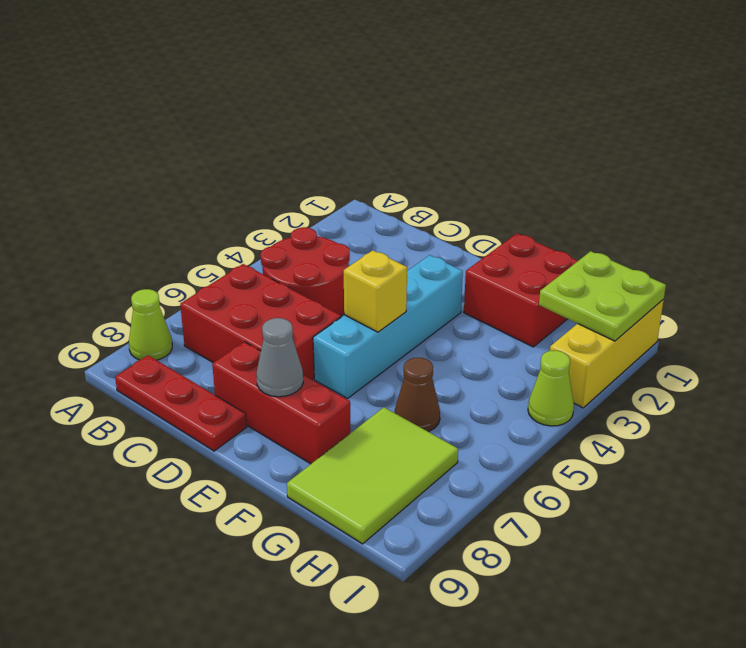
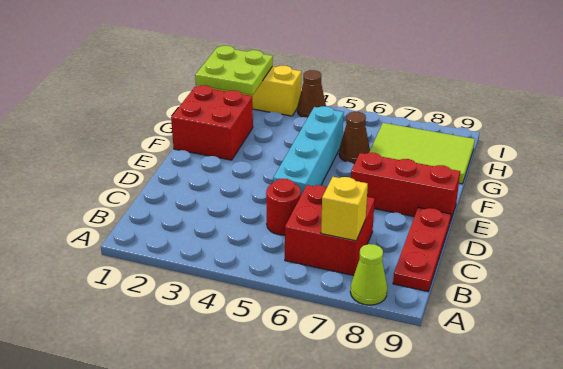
red round brick B4:C5 level 1 -> red round brick C5 level 1
red brick B6:D7 level 1 -> red brick B6:C7 level 1
red brick D8:F8 level 1 -> red brick E7:E9 level 1
cyan brick E3:E6 level 1 -> cyan brick D5:G5 level 1
yellow brick E5 level 2 -> yellow brick B7 level 2
grey cone E8 level 2 -> none
lime cone I4 level 1 -> brown cone I4 level 1

